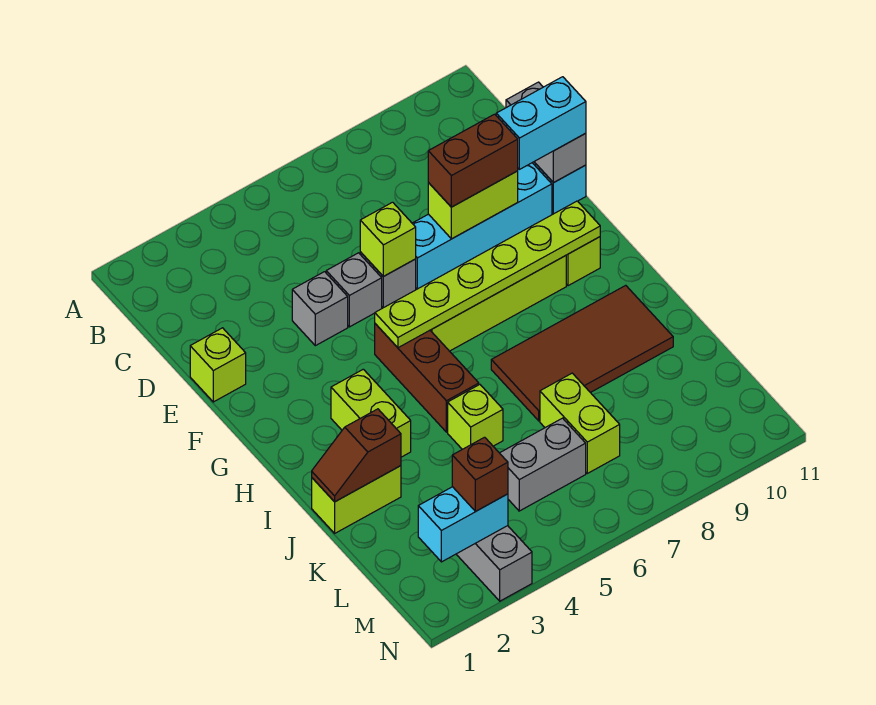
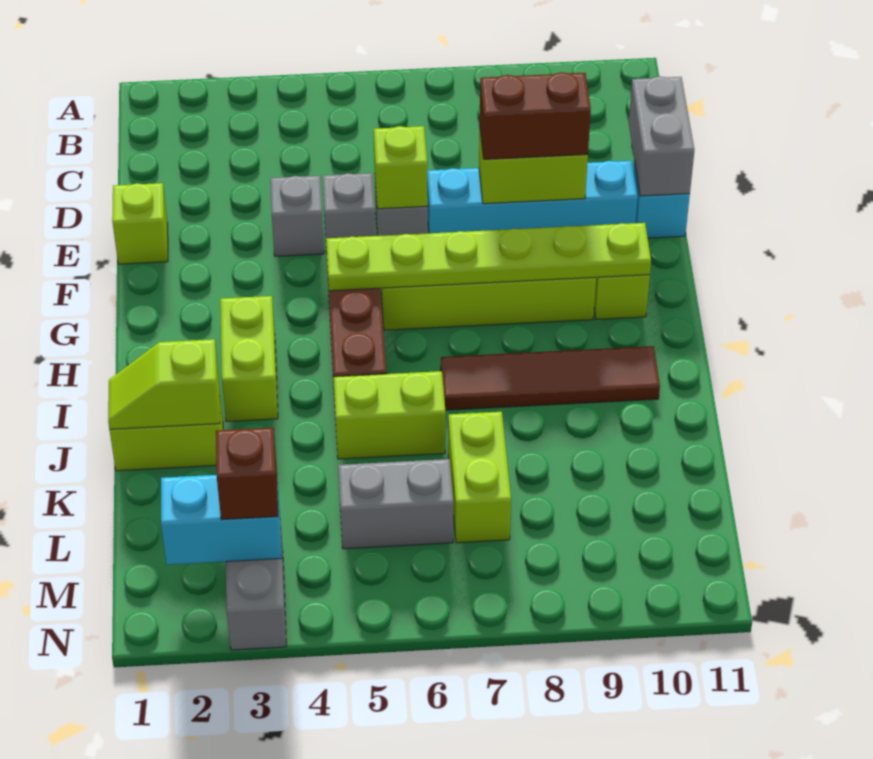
cyan brick E10:E11 level 3 -> none
brown tile I7:J10 level 1 -> brown tile I7:I10 level 1
brown slope J1:J2 level 2 top 2 -> lime slope J1:J2 level 2 top 2
lime brick J5 level 1 -> lime brick J5:J6 level 1

